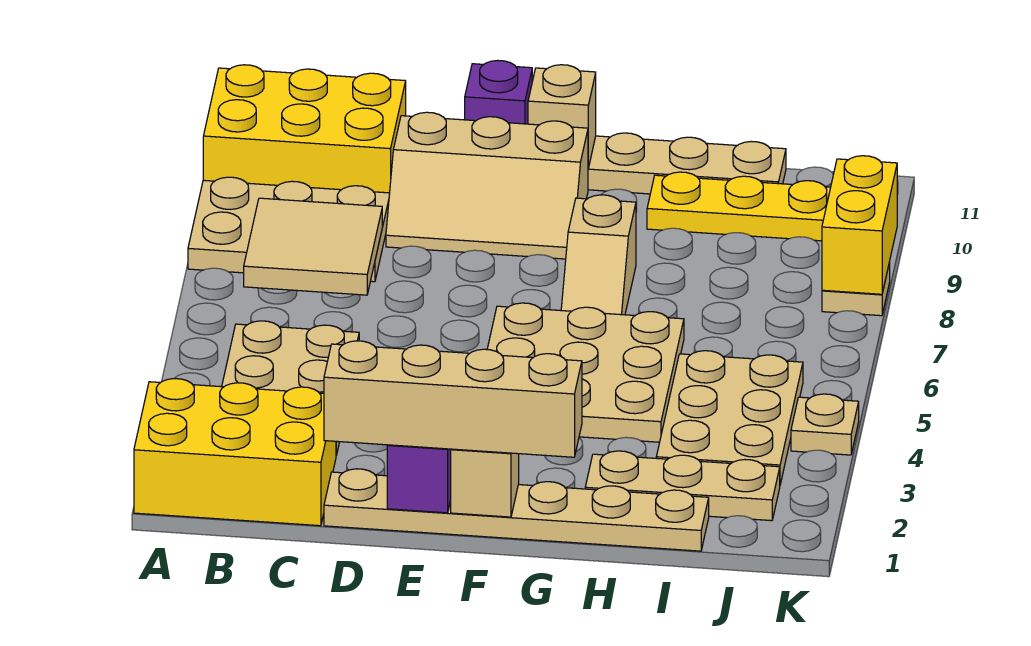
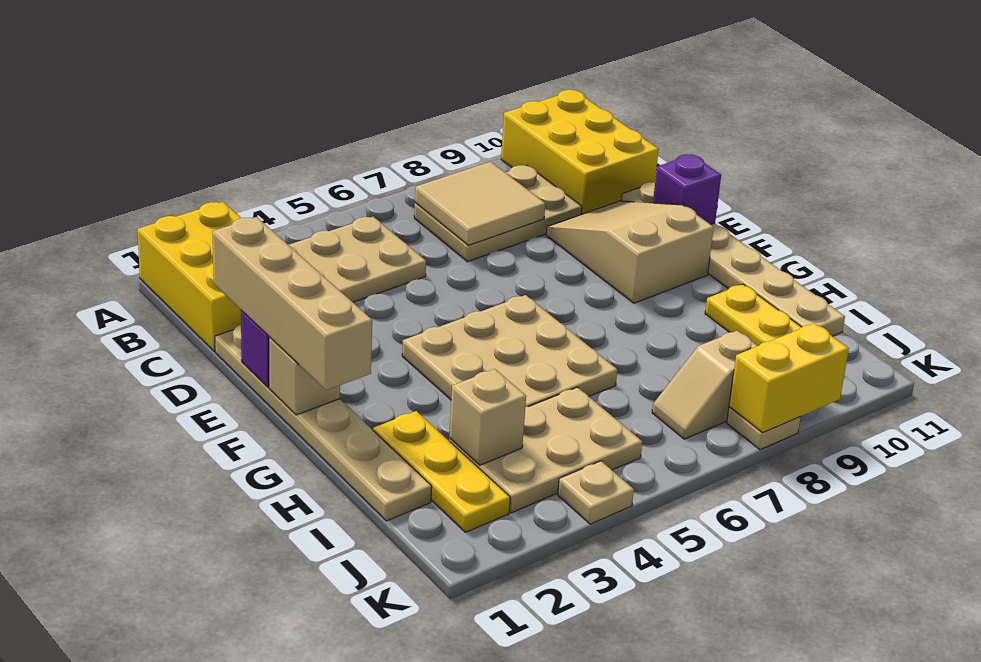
tan plate A8:C9 level 1 -> tan plate B7:C9 level 1
tan slope D9:F10 level 1 top 10 -> tan slope D9:F10 level 1 top F
tan brick F11 level 2 -> tan brick I3 level 2
tan slope G7:G8 level 1 top 8 -> tan slope J7:J8 level 1 top 8
tan plate H2:J2 level 1 -> yellow plate H2:J2 level 1

